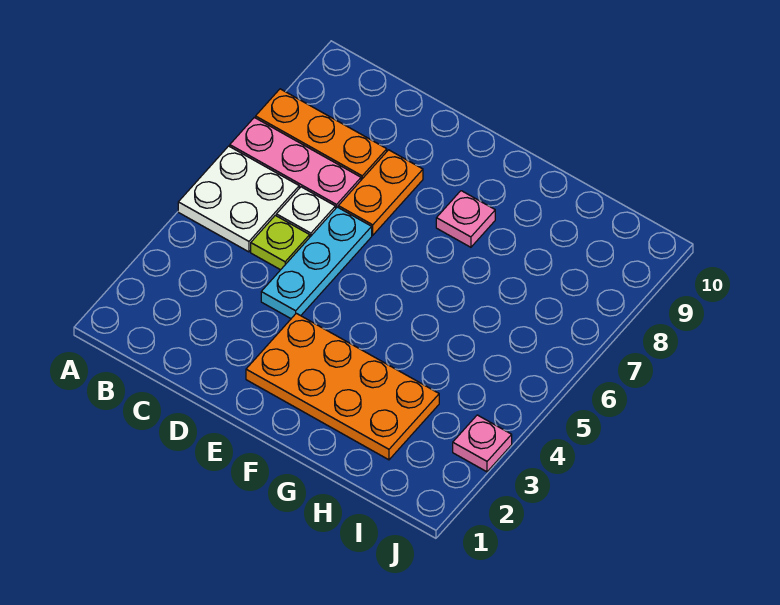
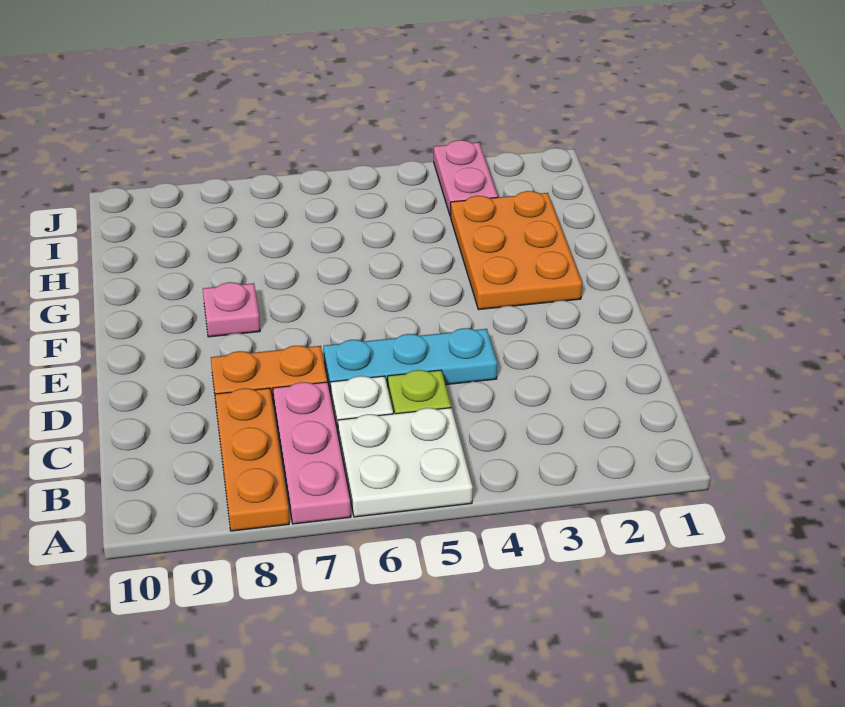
orange plate E2:H3 level 1 -> orange plate F2:H3 level 1
pink plate J3 level 1 -> pink plate I3:J3 level 1

